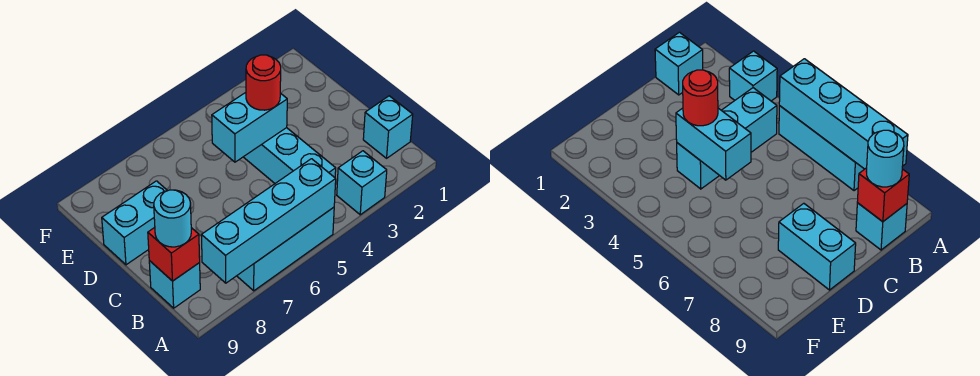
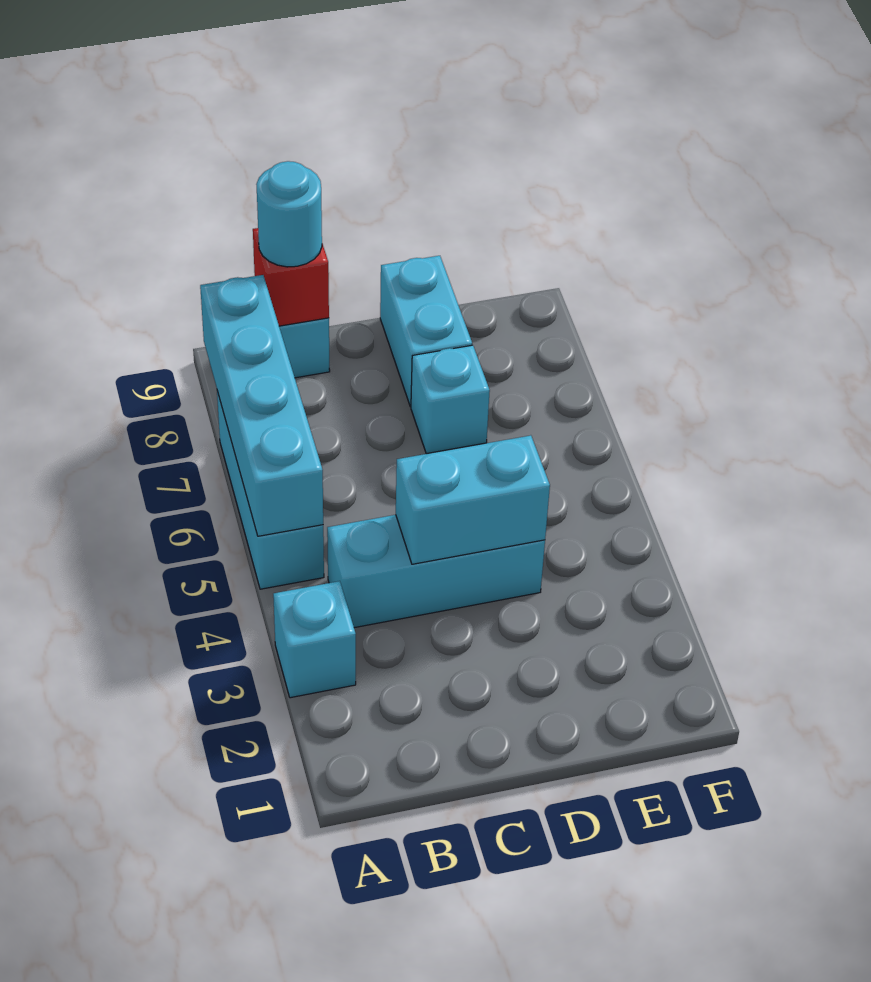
cyan brick B1 level 1 -> cyan brick D7 level 1
cyan brick D4:D5 level 2 -> cyan brick C4:D4 level 2
red round brick D4 level 3 -> none

